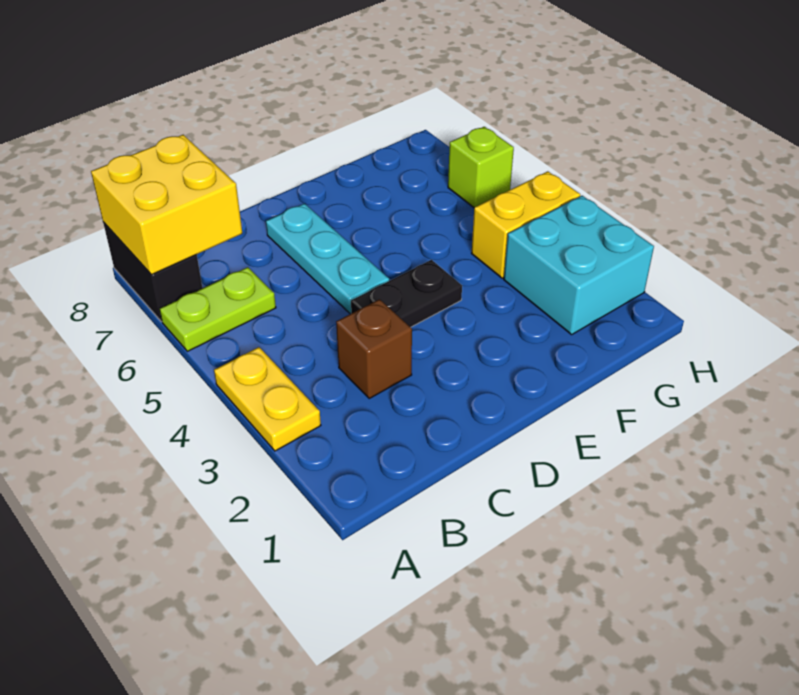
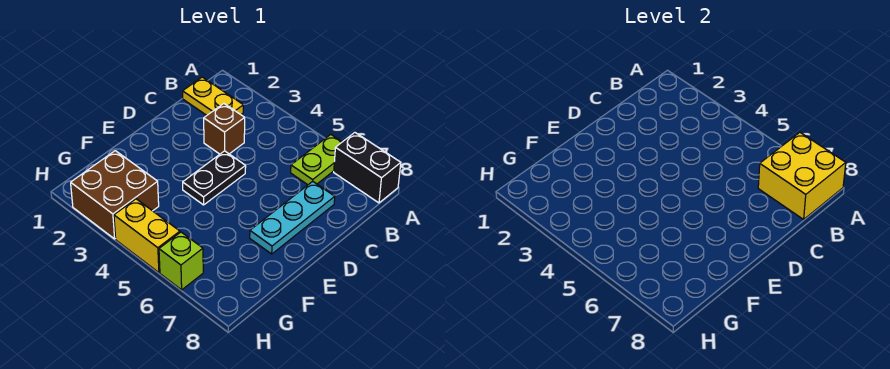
yellow plate A3:A4 level 1 -> yellow plate B1:B2 level 1
cyan plate D5:D7 level 1 -> cyan plate C7:E7 level 1
cyan brick G2:H3 level 1 -> brown brick G2:H3 level 1
yellow brick G4:H4 level 1 -> yellow brick H4:H5 level 1

